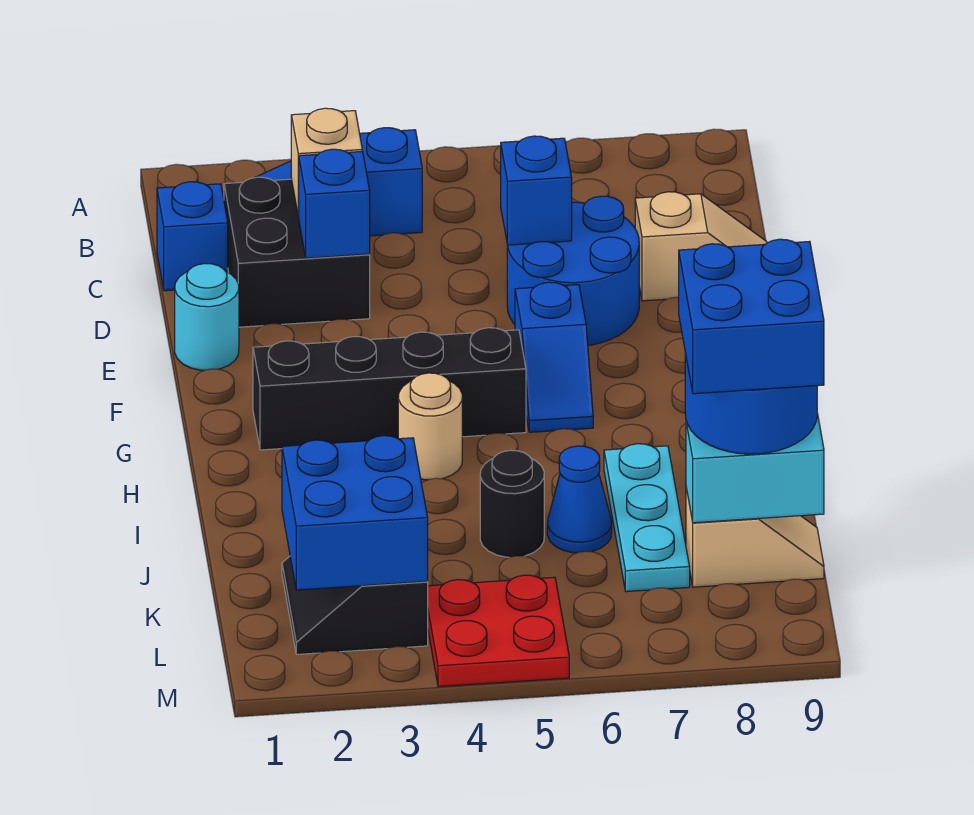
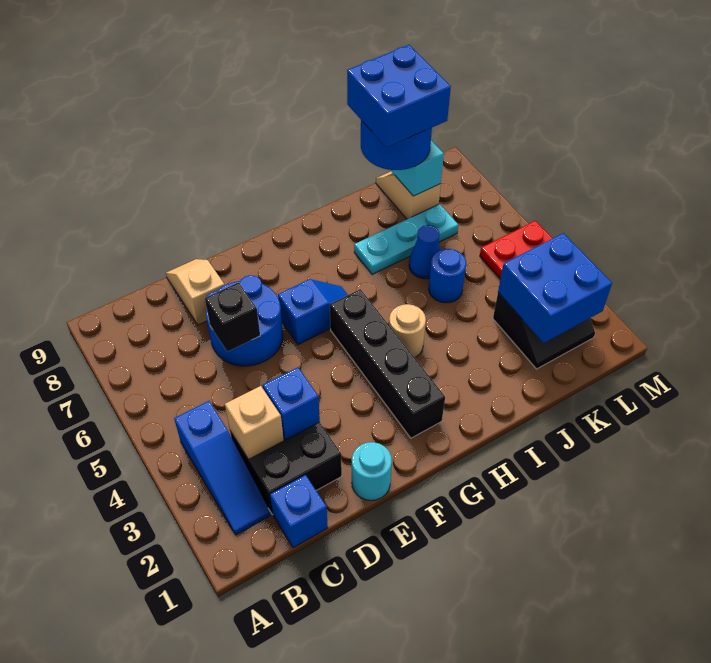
blue brick D6 level 2 -> black brick D6 level 2
black round brick J5 level 1 -> blue round brick J5 level 1

